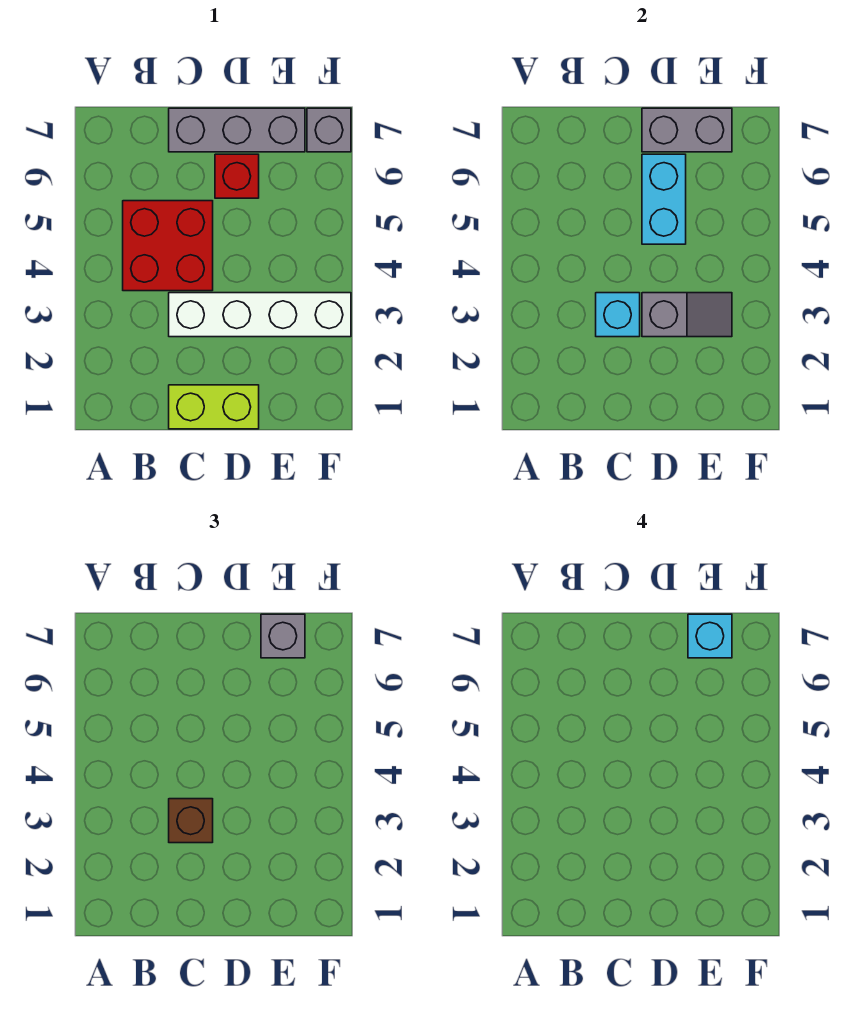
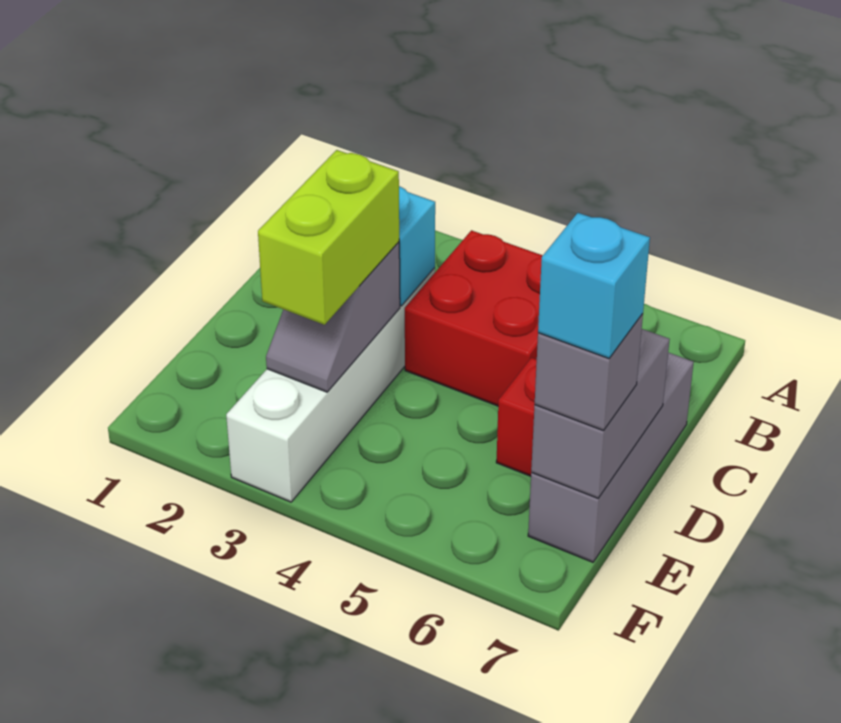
lime brick C1:D1 level 1 -> lime brick D3:E3 level 3
brown brick C3 level 3 -> none
cyan brick D5:D6 level 2 -> none
grey brick F7 level 1 -> none

